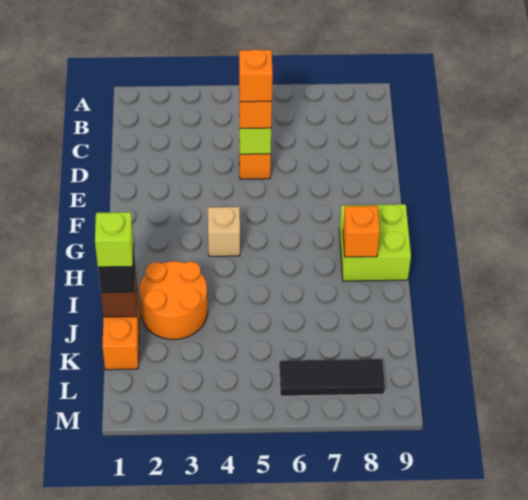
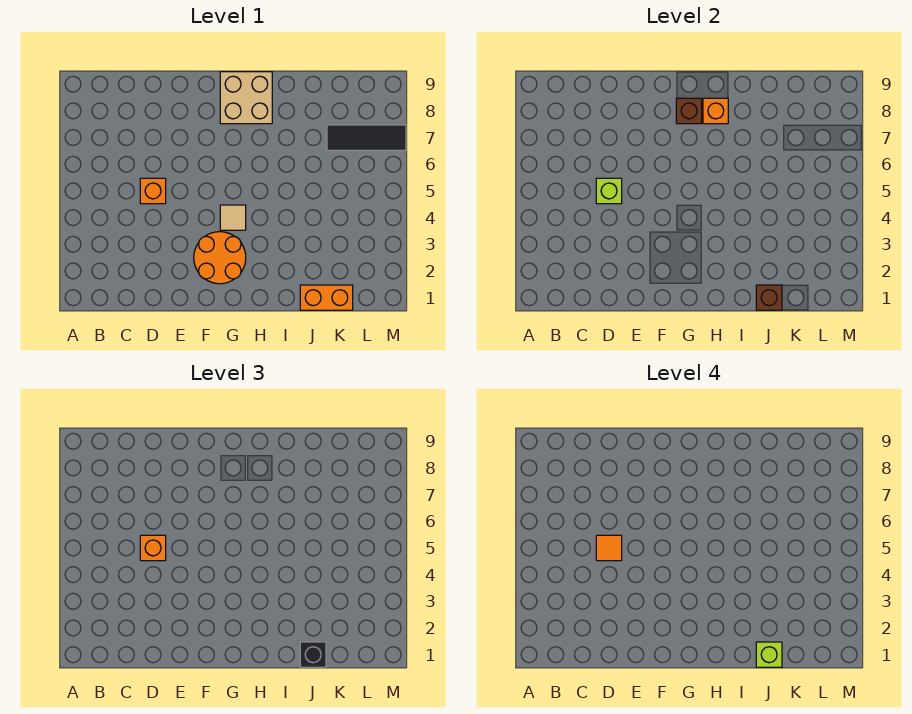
orange brick D5 level 4 -> orange tile D5 level 4
tan brick G4 level 1 -> tan tile G4 level 1
lime brick G8:H9 level 1 -> tan brick G8:H9 level 1
none -> brown brick G8 level 2
orange round brick I2:J3 level 1 -> orange round brick F2:G3 level 1
black tile L6:L8 level 1 -> black tile K7:M7 level 1

